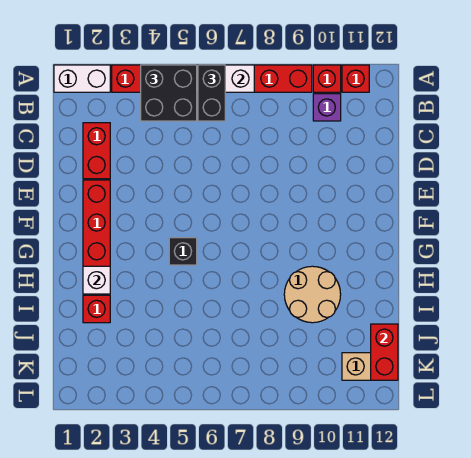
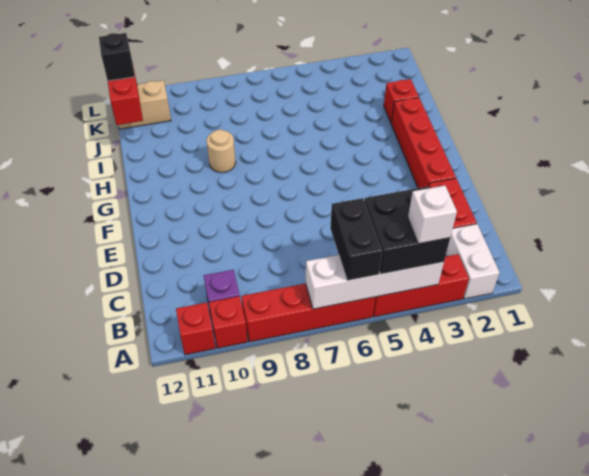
white brick A1:A2 level 1 -> white brick A2:B2 level 1
black brick G5 level 1 -> black brick K12 level 3
white brick H2 level 2 -> white brick A4 level 4
tan round brick H9:I10 level 1 -> tan round brick H9 level 1

